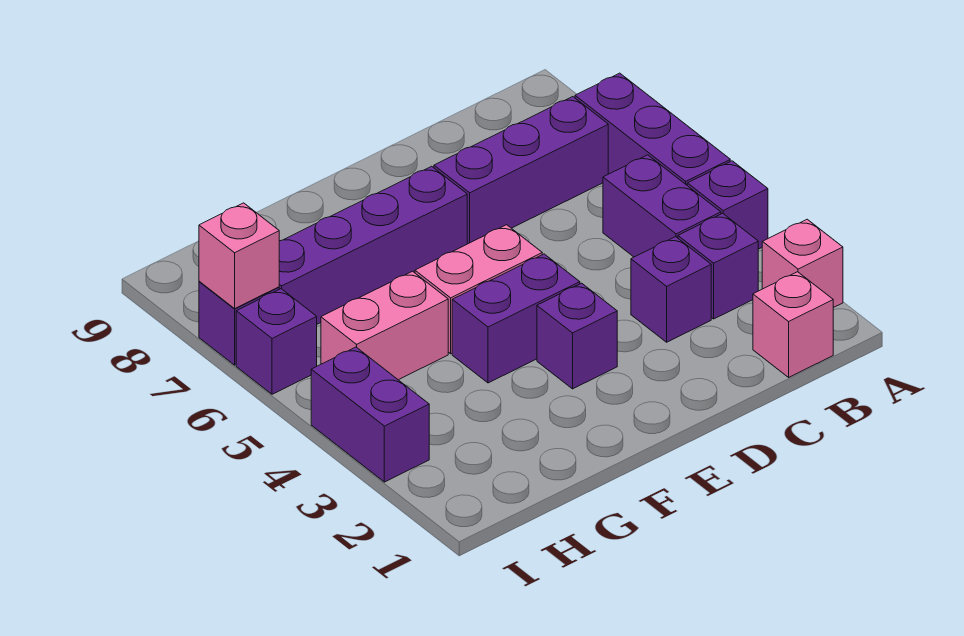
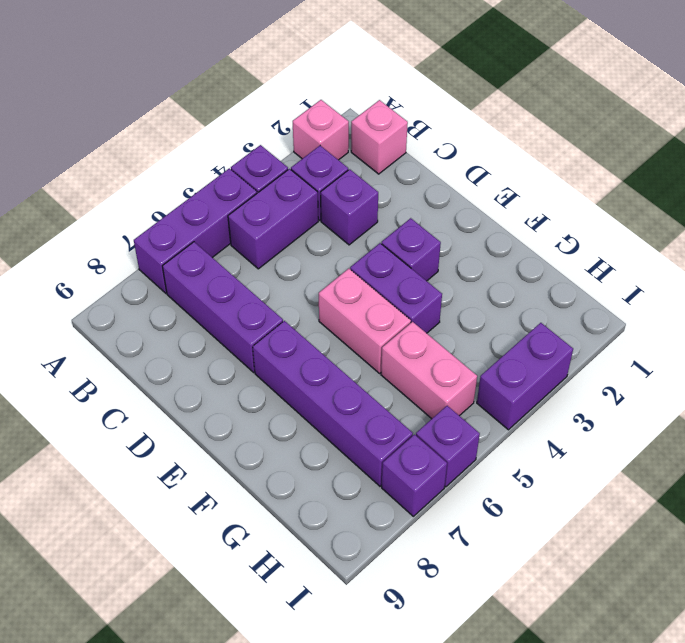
pink brick I7 level 2 -> none

